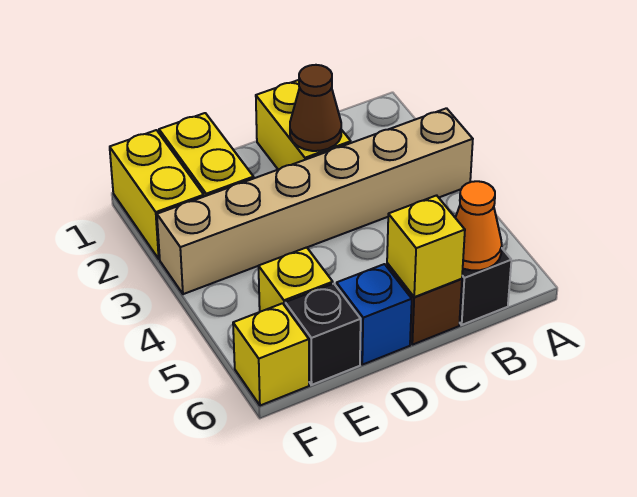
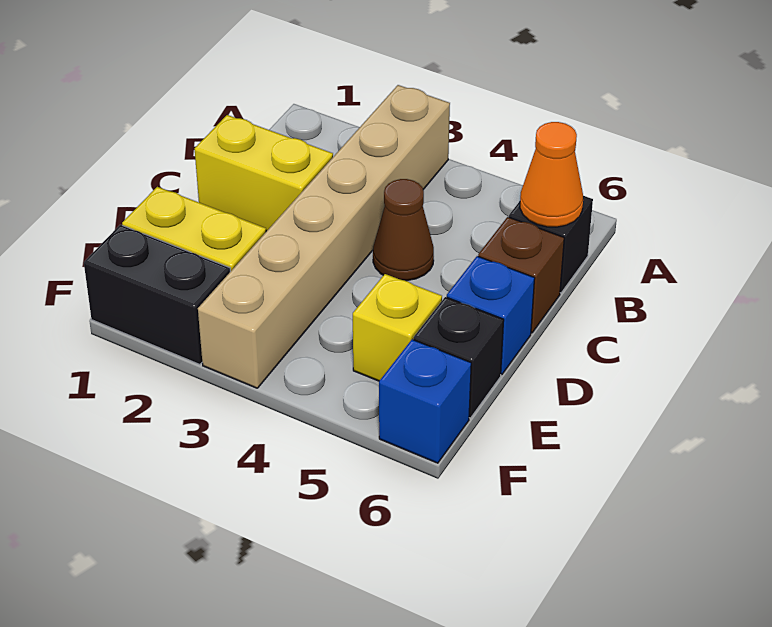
brown cone C2 level 2 -> brown cone C4 level 1
yellow brick C6 level 2 -> none
yellow brick F1:F2 level 1 -> black brick F1:F2 level 1
yellow brick F6 level 1 -> blue brick F6 level 1

